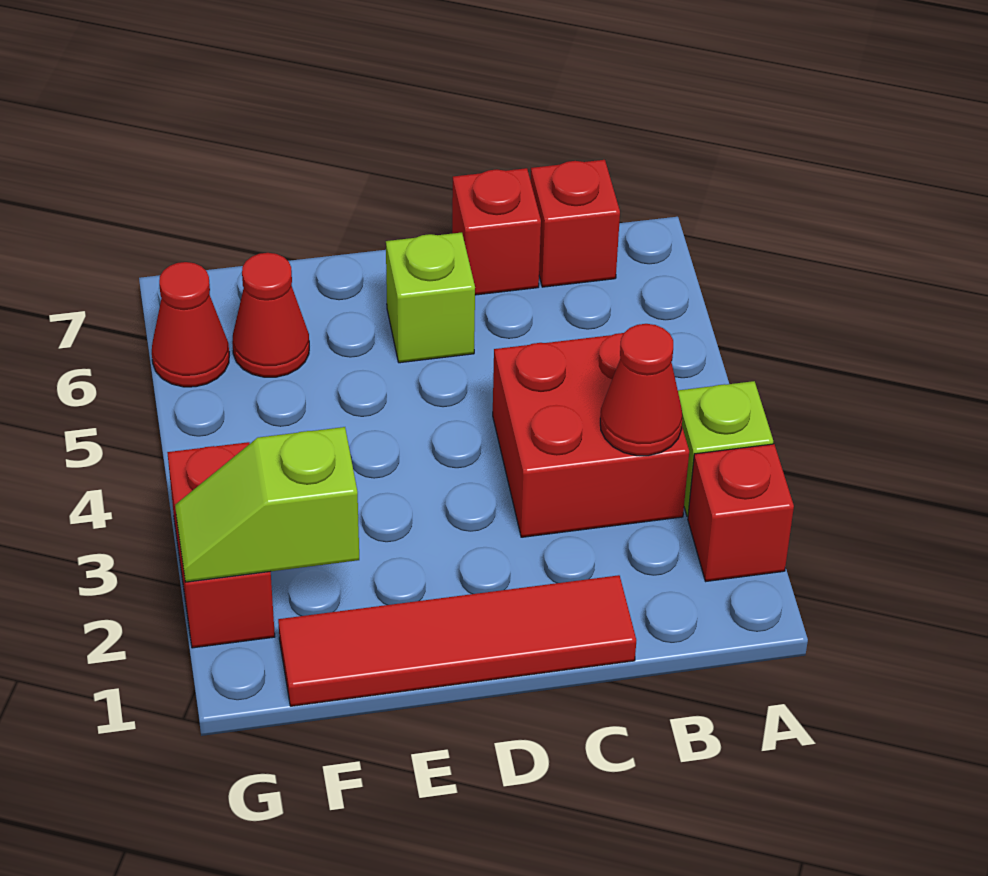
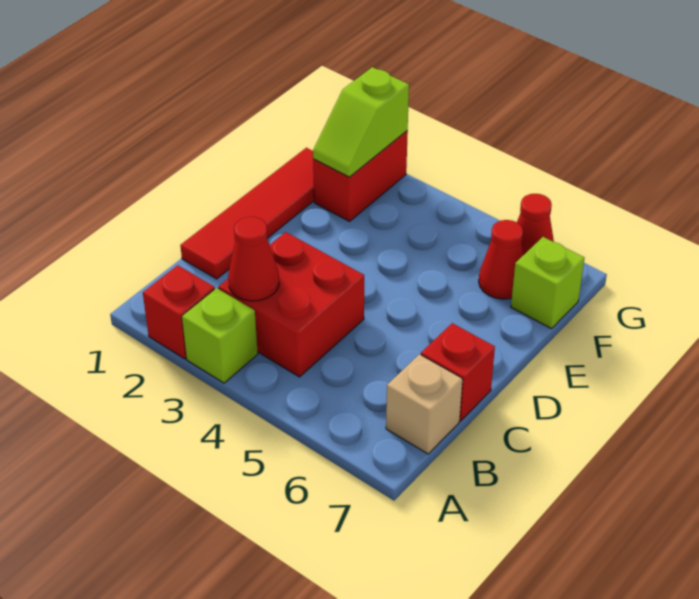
red brick B7 level 1 -> tan brick B7 level 1
lime brick D6 level 1 -> lime brick F7 level 1
lime slope F2:G2 level 2 top F -> lime slope F2:G2 level 2 top G
red brick G2:G3 level 1 -> red brick F2:G2 level 1

